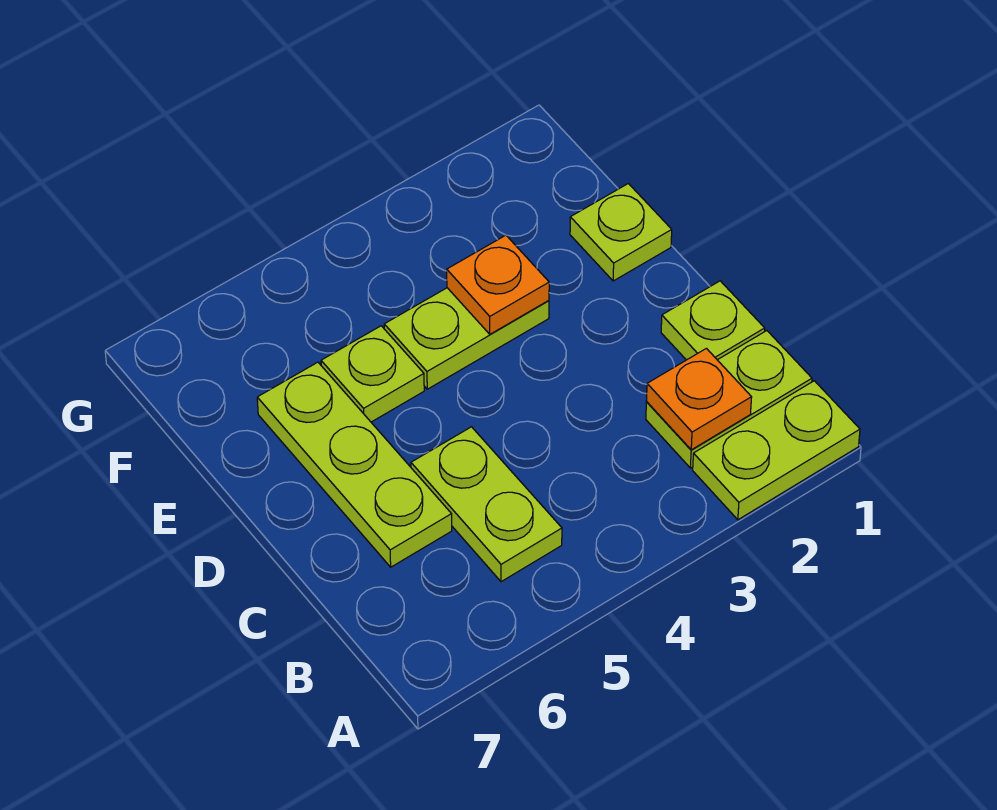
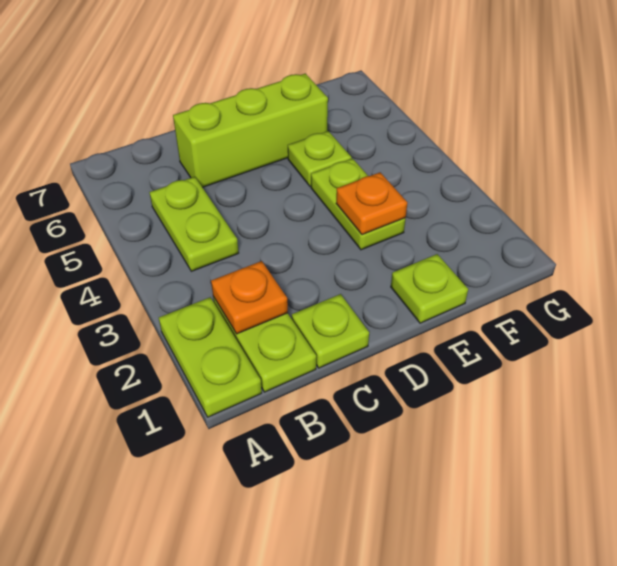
lime plate B5:C5 level 1 -> lime plate B4:B5 level 1
lime plate C6:E6 level 1 -> lime brick C6:E6 level 1

